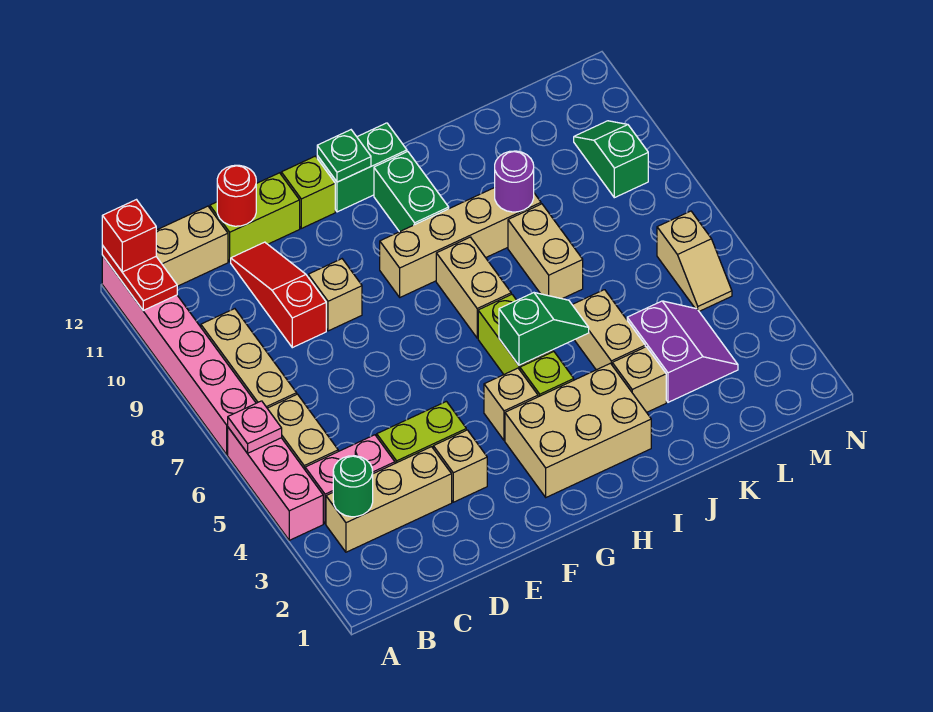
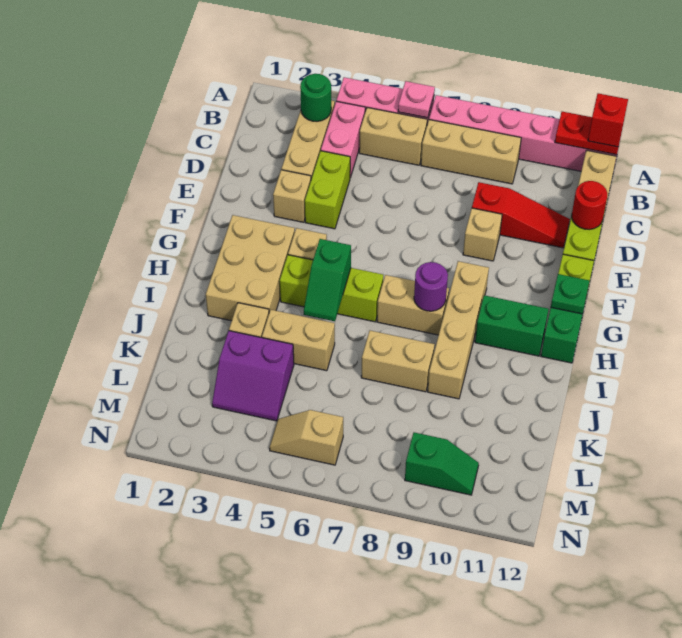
purple round brick J9 level 2 -> purple round brick H8 level 2

